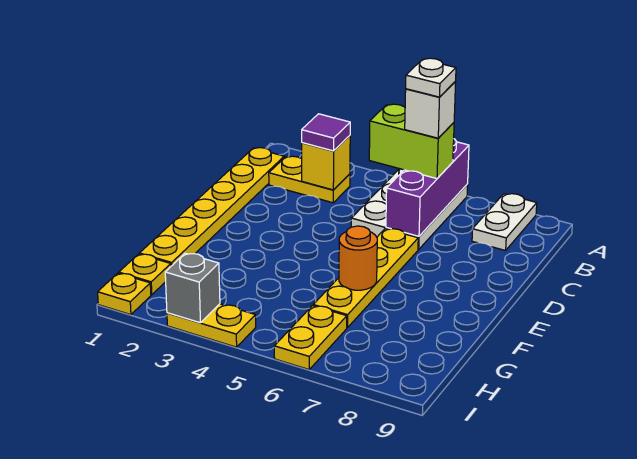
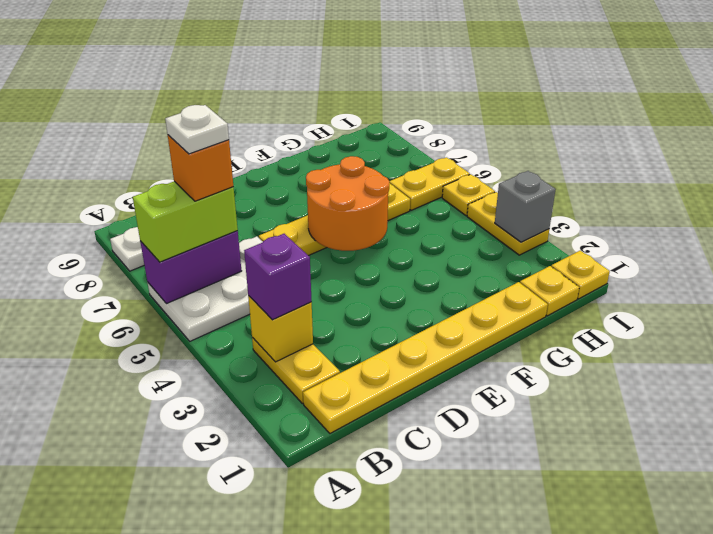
purple brick A6:C6 level 2 -> purple brick A6:B6 level 2
purple tile B3 level 3 -> purple brick B3 level 3
lime brick B5:B6 level 3 -> lime brick A6:B6 level 3
white brick B6 level 4 -> orange brick B6 level 4
orange round brick F6 level 2 -> orange round brick E5:F6 level 2
none -> yellow plate I5 level 1

